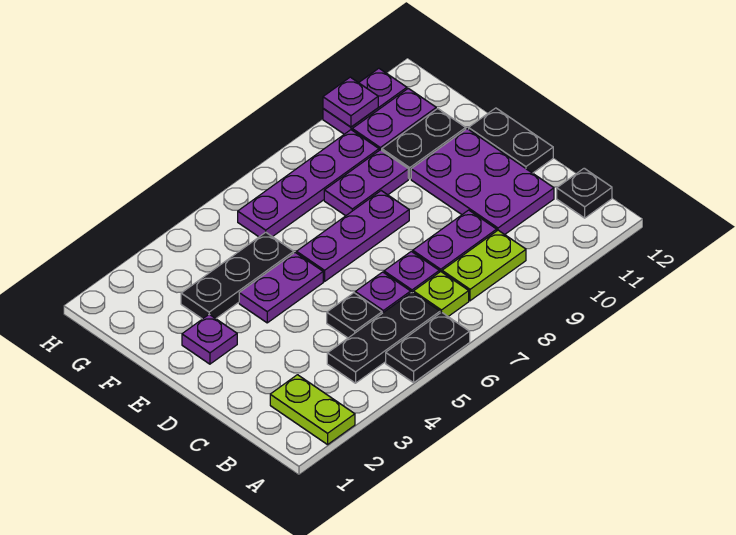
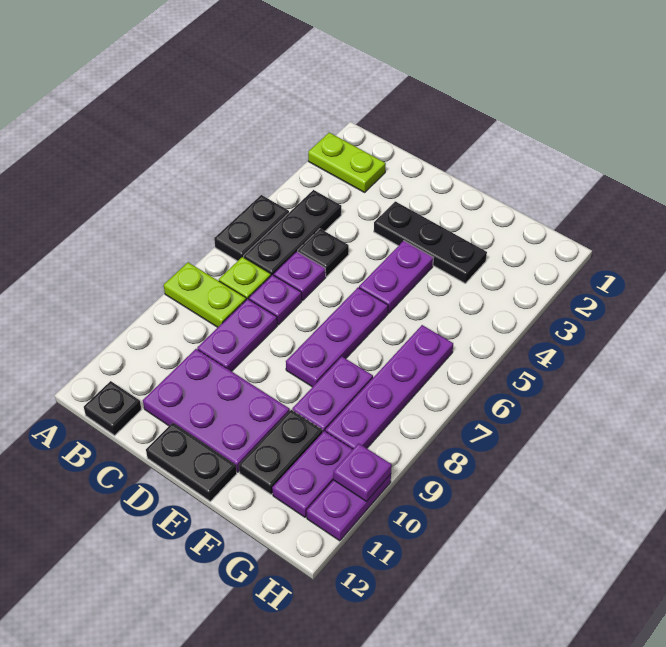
lime plate B8:B9 level 1 -> lime plate A8:B8 level 1
purple plate E2 level 1 -> none
black plate F3:F5 level 1 -> black plate D3:F3 level 1

